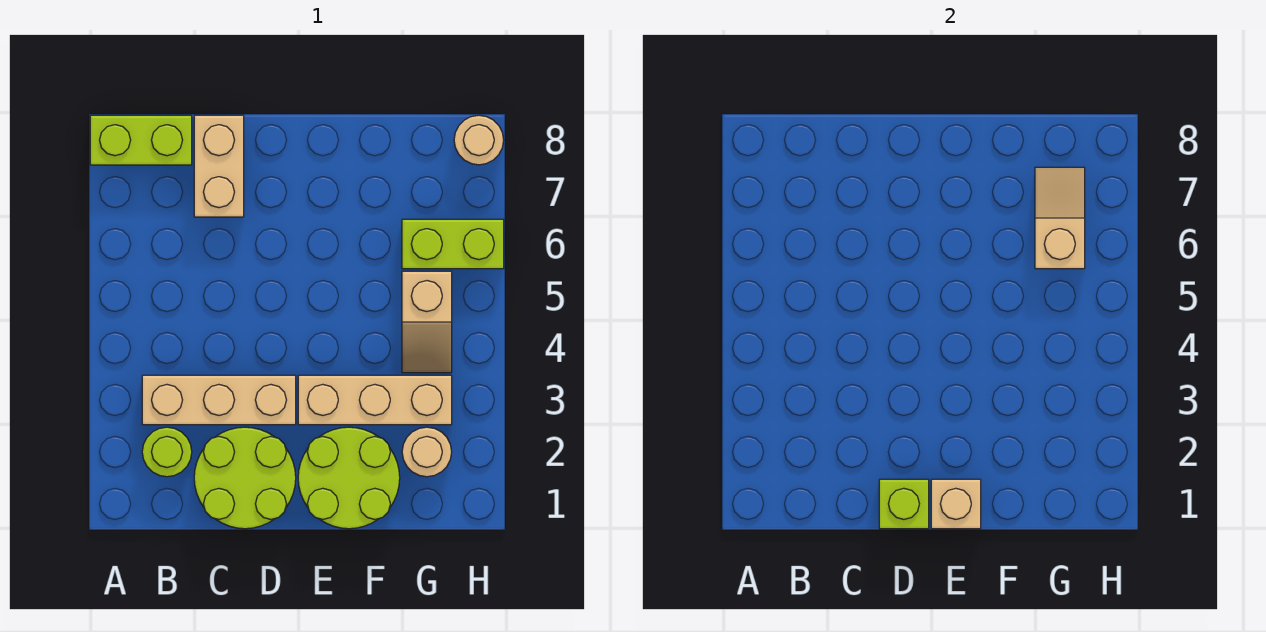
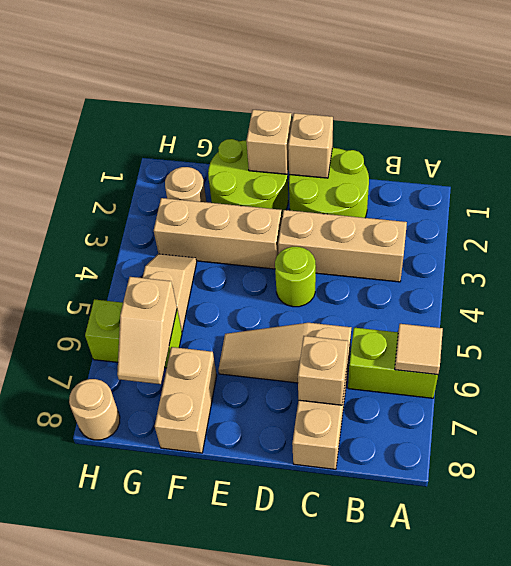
none -> tan tile A6 level 2
lime brick A8:B8 level 1 -> lime brick A6:B6 level 1
lime round brick B2 level 1 -> lime round brick D4 level 1
none -> tan slope C6:E6 level 1 top C
none -> tan brick C7 level 2
lime brick D1 level 2 -> tan brick D1 level 2
none -> tan brick F7:F8 level 1

